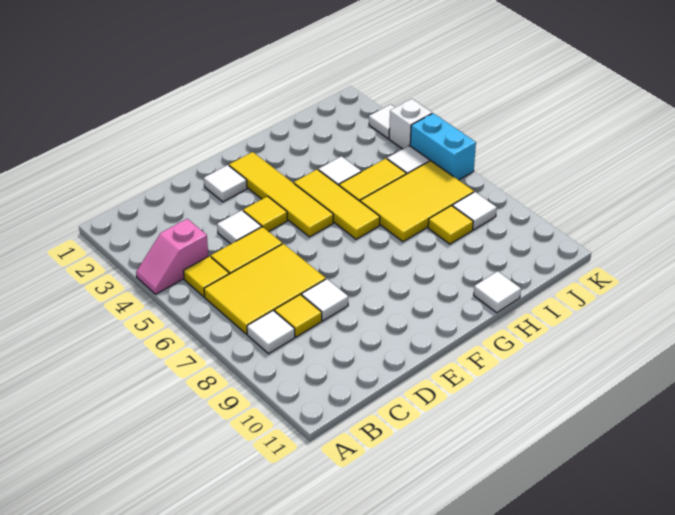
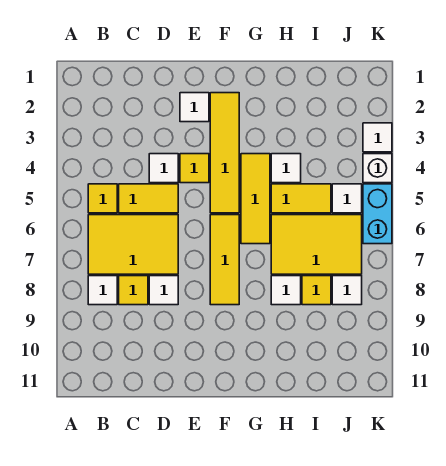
pink slope A4:B4 level 1 top B -> none
none -> yellow tile F6:F8 level 1
white tile H11 level 1 -> white tile H8 level 1

